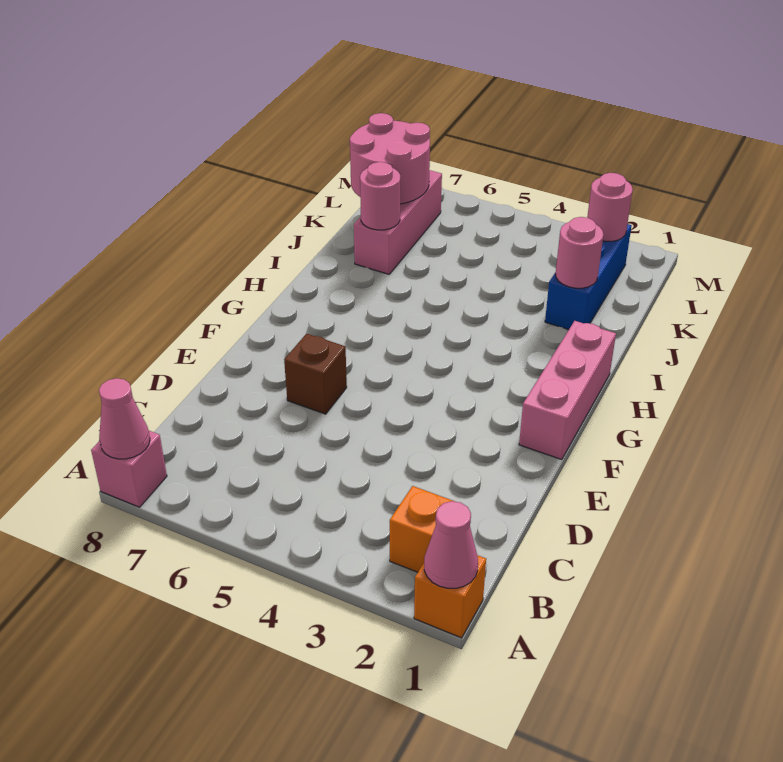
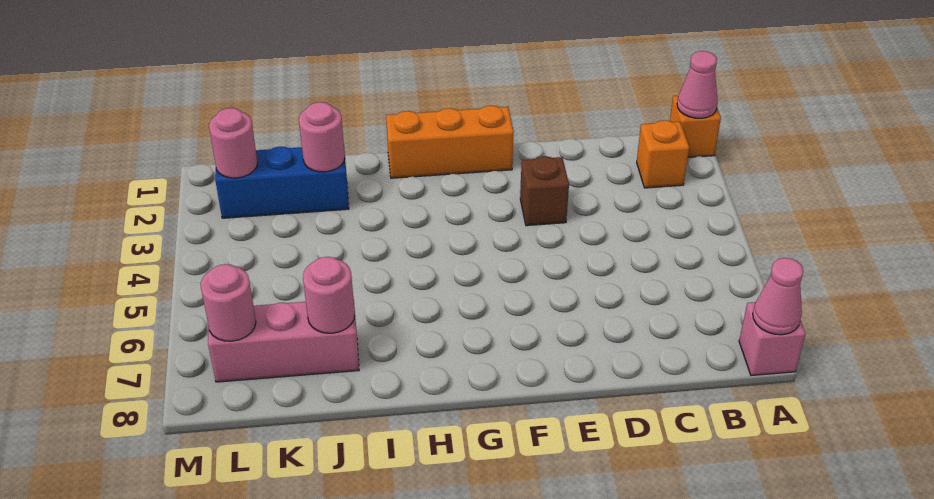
brown brick E6 level 1 -> brown brick E3 level 1
pink brick F1:H1 level 1 -> orange brick F1:H1 level 1
pink round brick K7:L8 level 2 -> pink round brick L7 level 2

